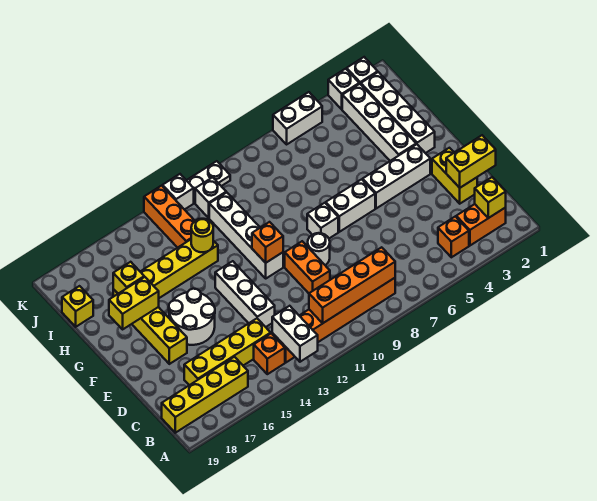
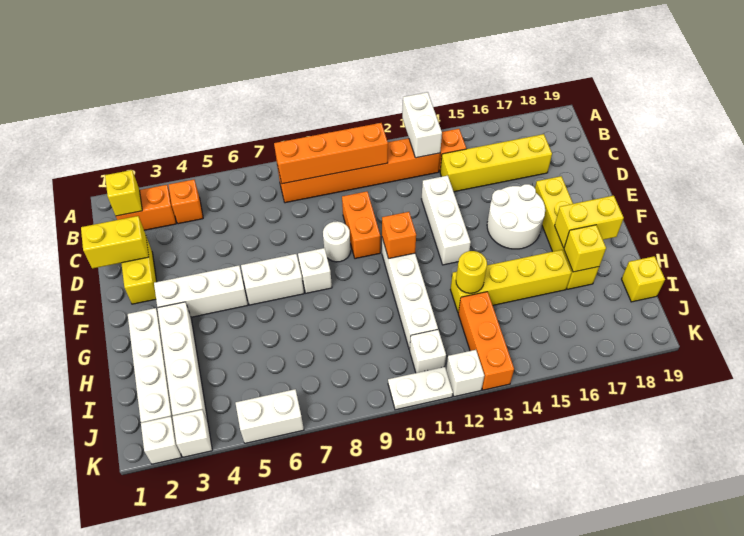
yellow brick B16:B19 level 1 -> none

